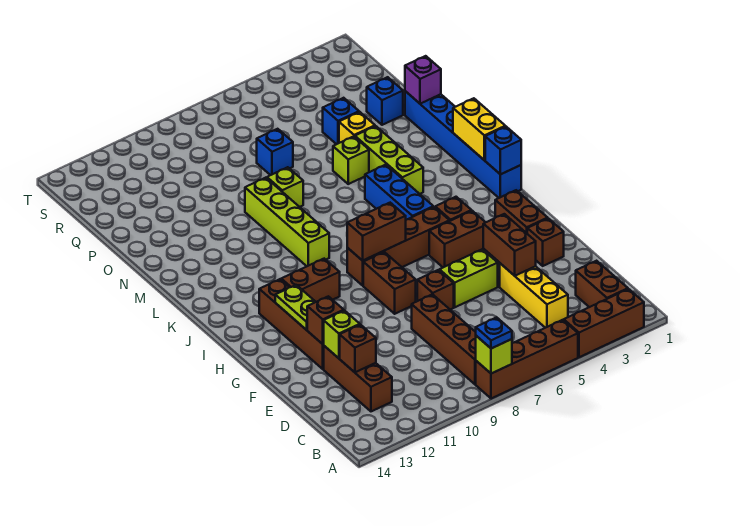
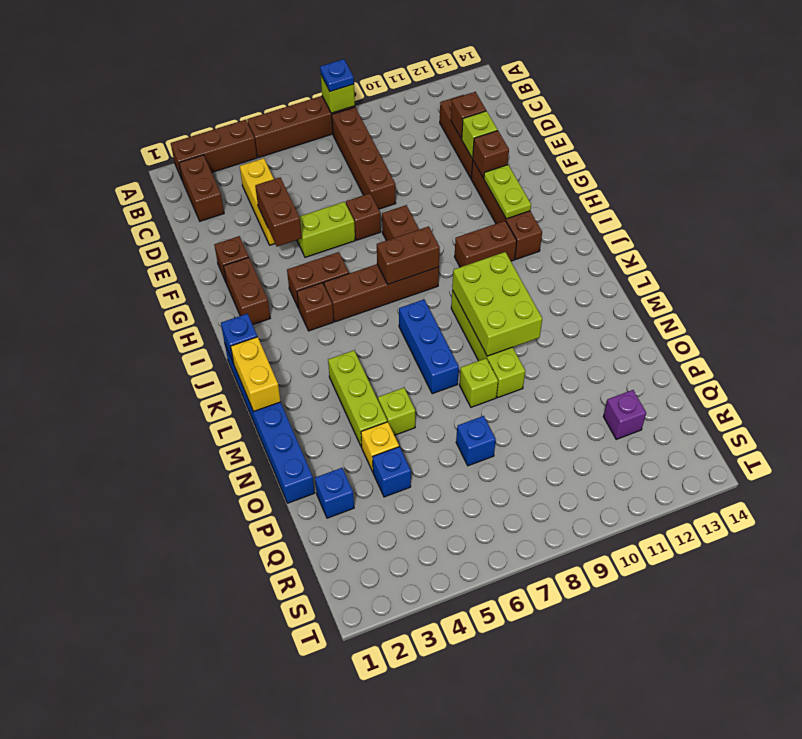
blue brick J5:L5 level 1 -> blue brick K7:M7 level 1
none -> lime brick K9:M10 level 2
purple brick O1 level 2 -> purple brick Q12 level 1

